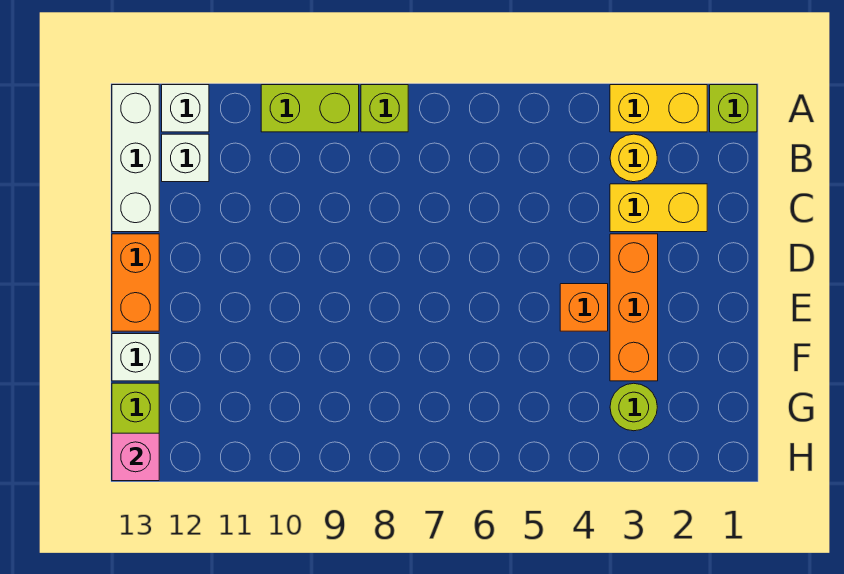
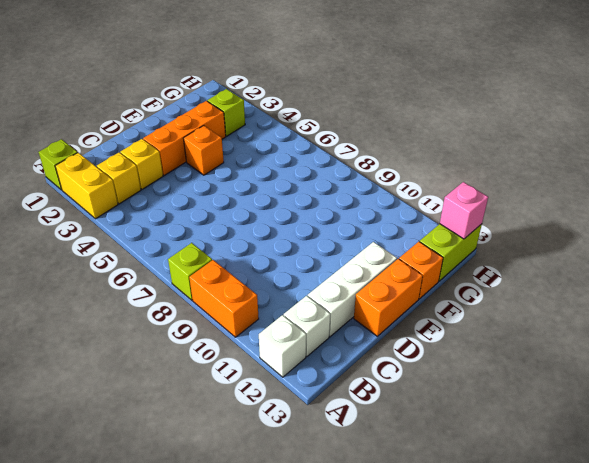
lime brick A9:A10 level 1 -> orange brick A9:A10 level 1
white brick A13:C13 level 1 -> white brick C12:E12 level 1
yellow round brick B3 level 1 -> yellow brick B3 level 1
yellow brick C2:C3 level 1 -> yellow brick C3 level 1
white brick F13 level 1 -> orange brick F13 level 1
lime round brick G3 level 1 -> lime brick G3 level 1

